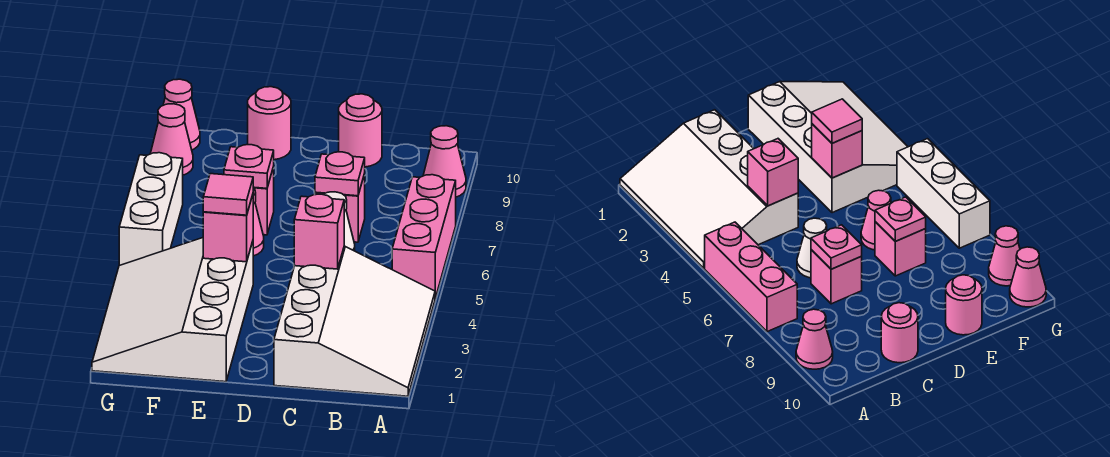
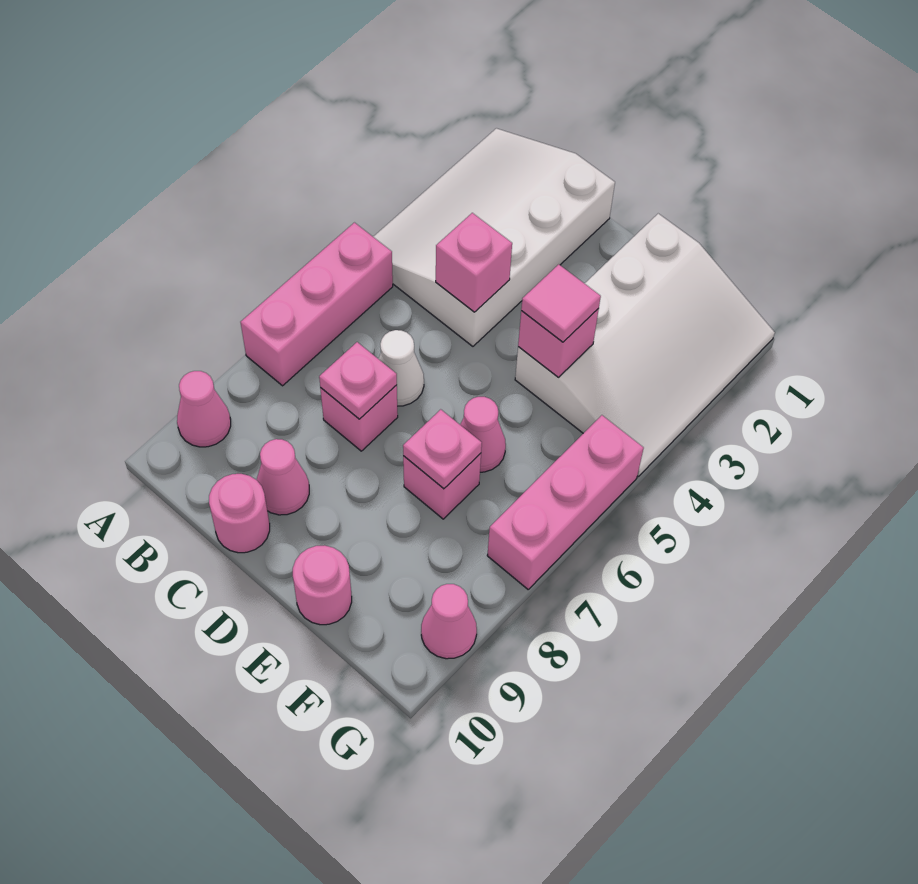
white brick G5:G7 level 1 -> pink brick G5:G7 level 1
pink cone G10 level 1 -> pink cone C9 level 1

